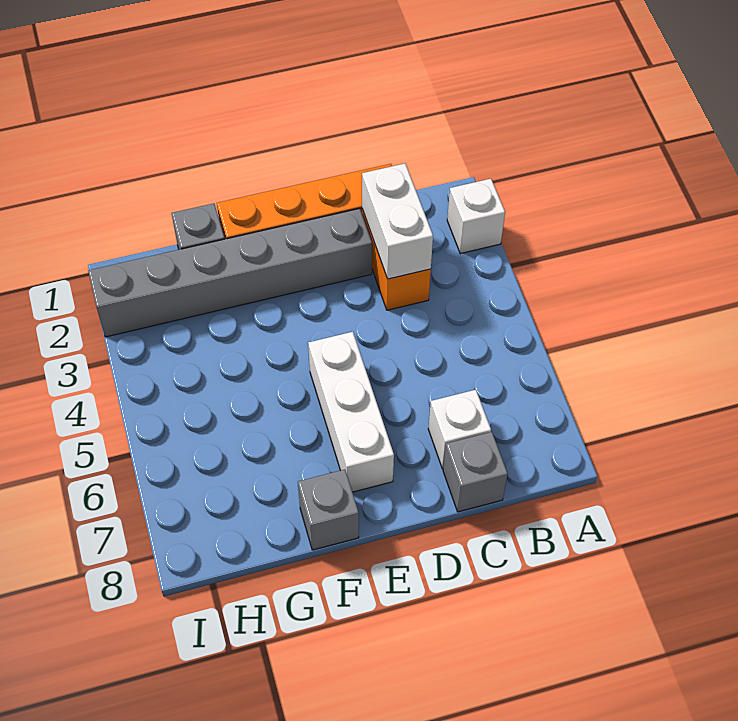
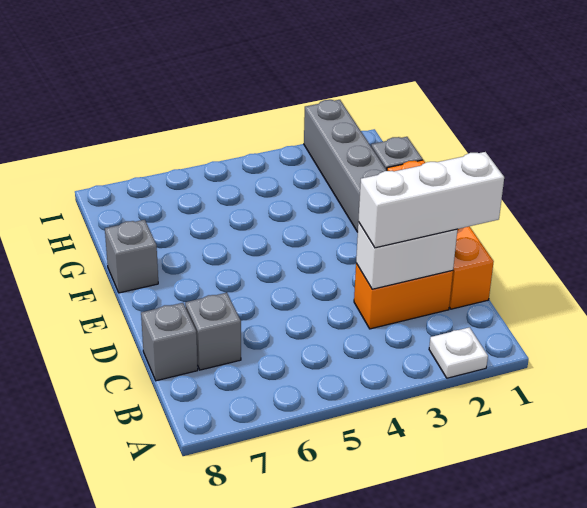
white brick A2 level 1 -> white plate A2 level 1
white brick C7 level 1 -> grey brick C7 level 1
white brick E5:E7 level 1 -> white brick C1:C3 level 3

